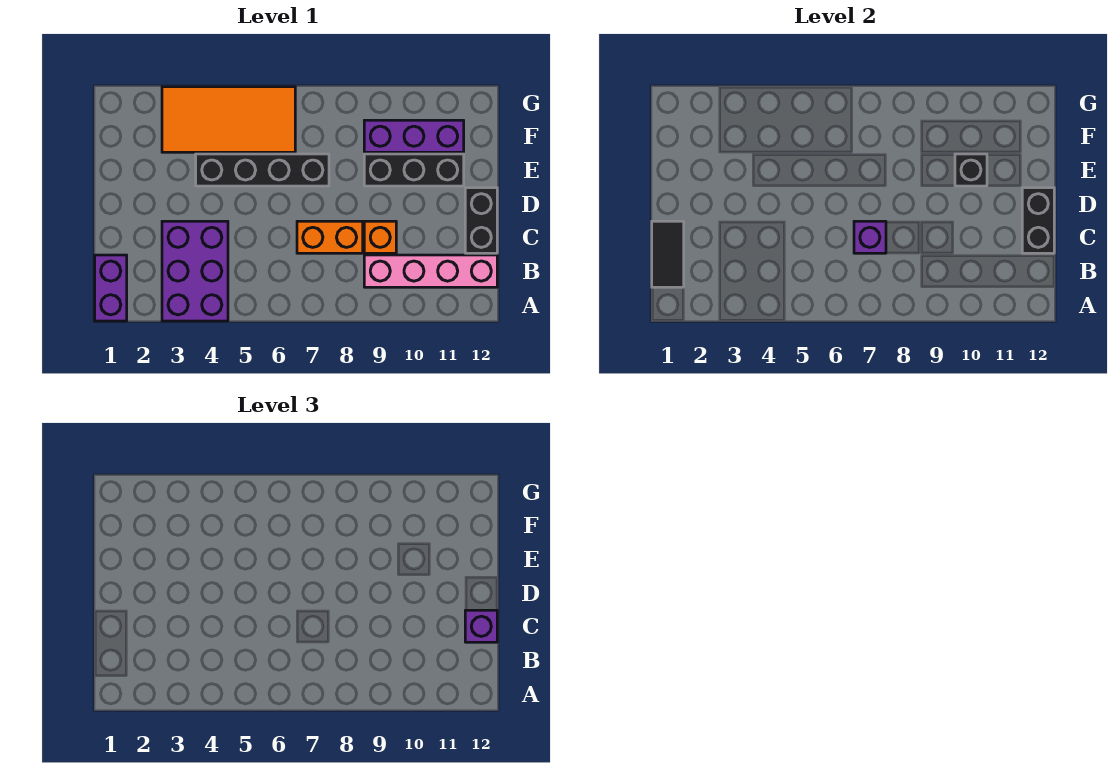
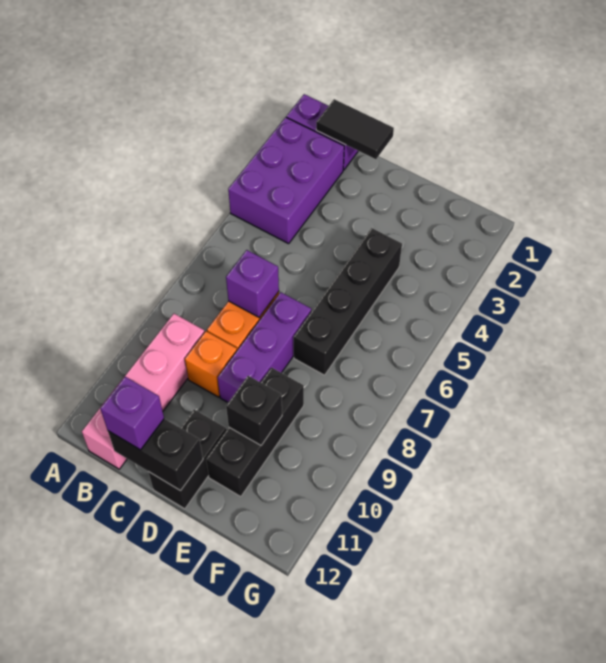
purple brick A3:C4 level 1 -> purple brick A2:B4 level 1
black brick C12:D12 level 1 -> black brick D11:D12 level 1
orange tile F3:G6 level 1 -> none
purple brick F9:F11 level 1 -> purple brick D7:D9 level 1

